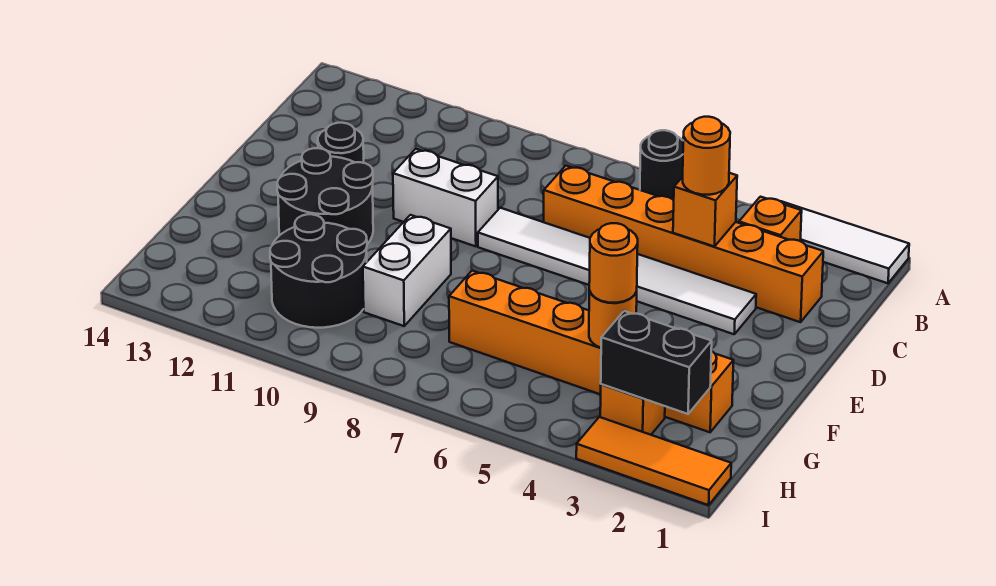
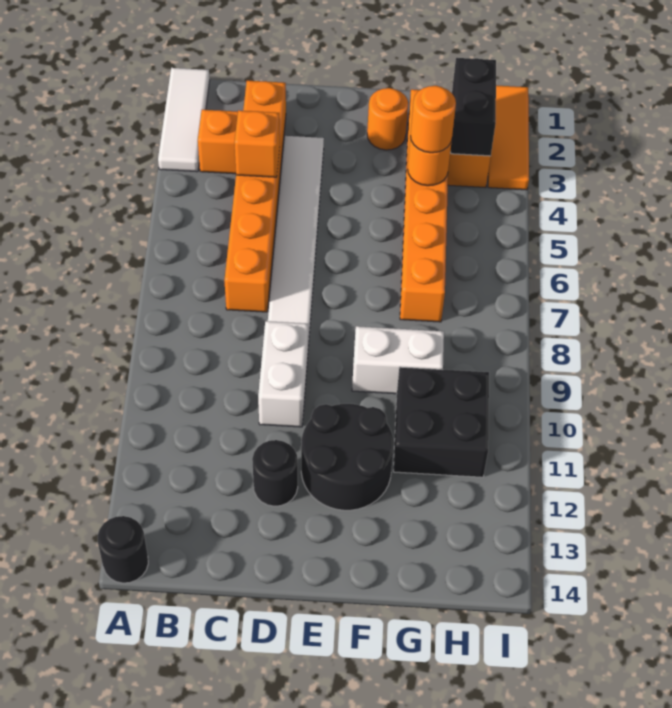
black round brick A6 level 1 -> black round brick A14 level 1
orange round brick C4 level 3 -> orange round brick F2 level 1
black round brick G10:H11 level 1 -> black brick G10:H11 level 1

